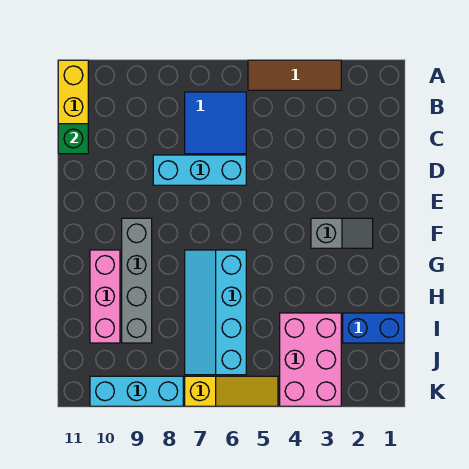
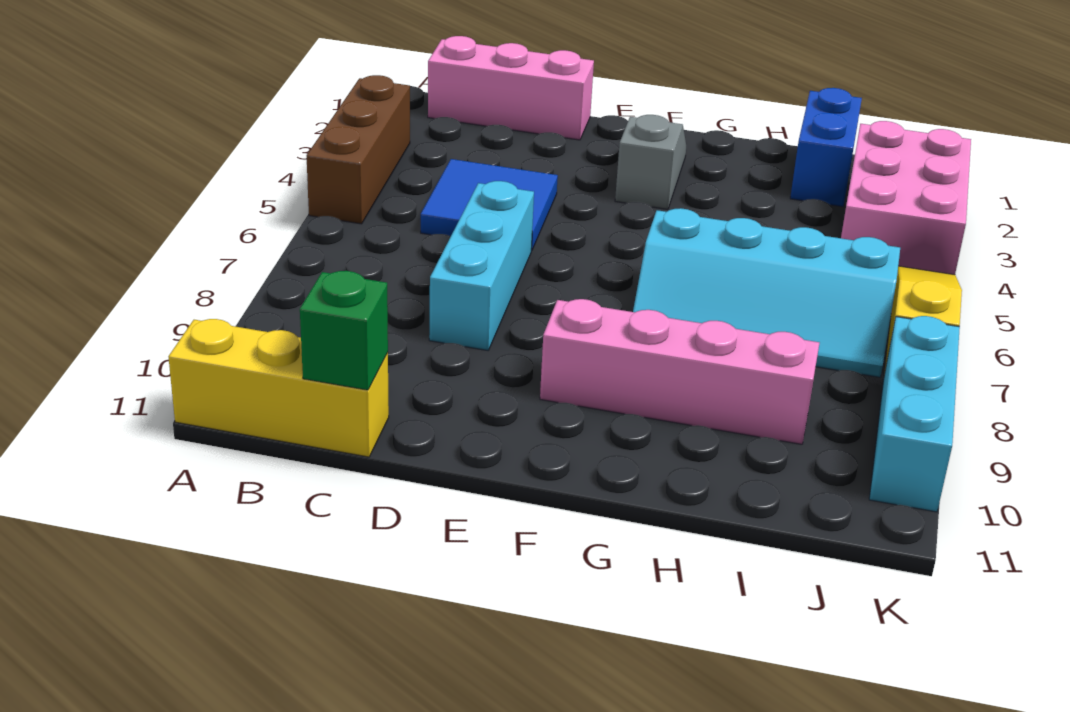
brown tile A3:A5 level 1 -> brown brick A3:A5 level 1
blue tile B6:C7 level 1 -> blue tile C4:D5 level 1
grey brick F9:I9 level 1 -> pink brick F9:I9 level 1
pink brick G10:I10 level 1 -> pink brick B1:D1 level 1
pink brick I3:K4 level 1 -> pink brick J2:K4 level 1

